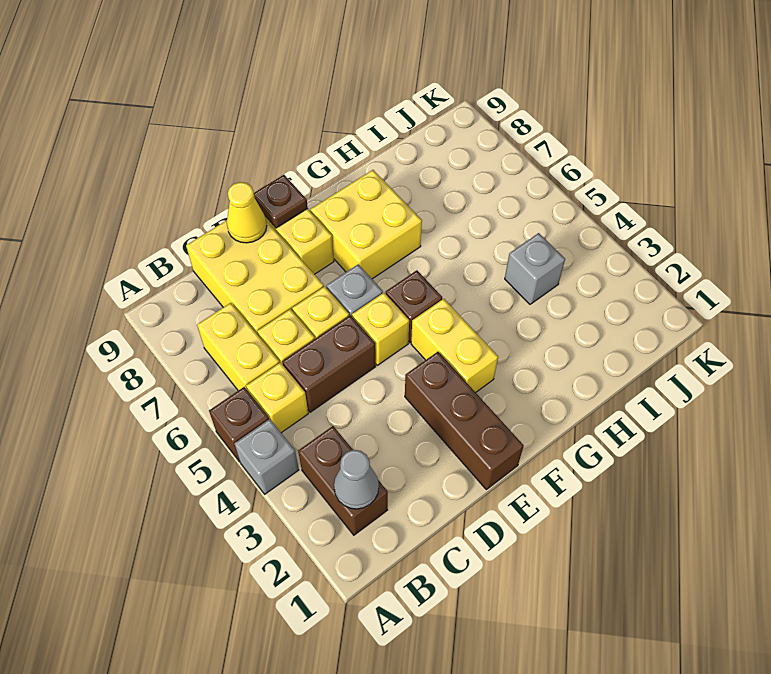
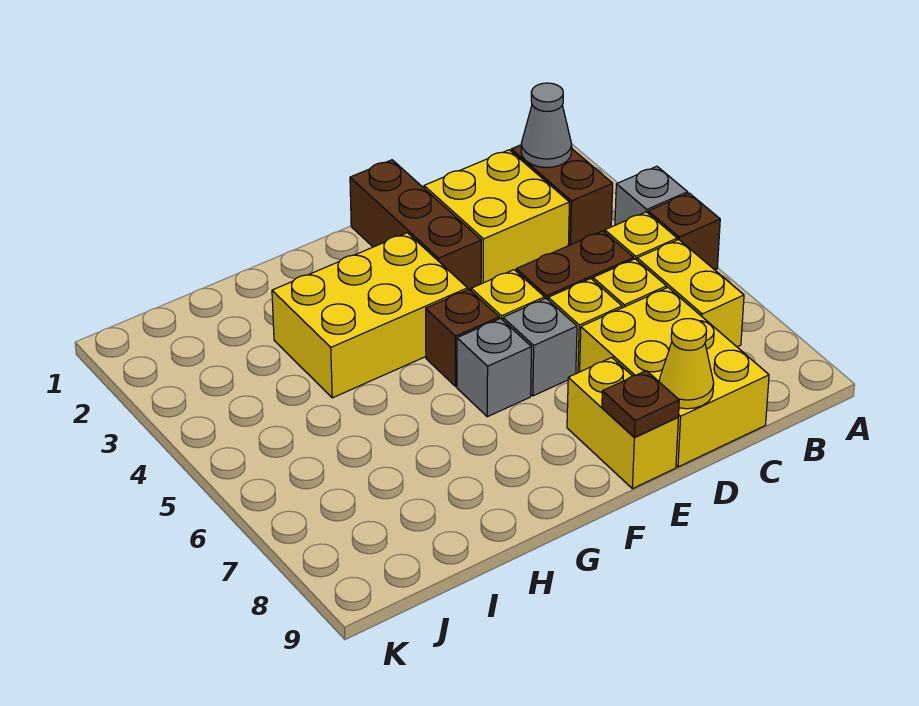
yellow brick F3:F4 level 1 -> yellow brick F3:H4 level 1
yellow brick F7:G8 level 1 -> yellow brick C2:D3 level 1
grey brick I4 level 1 -> grey brick F6 level 1

